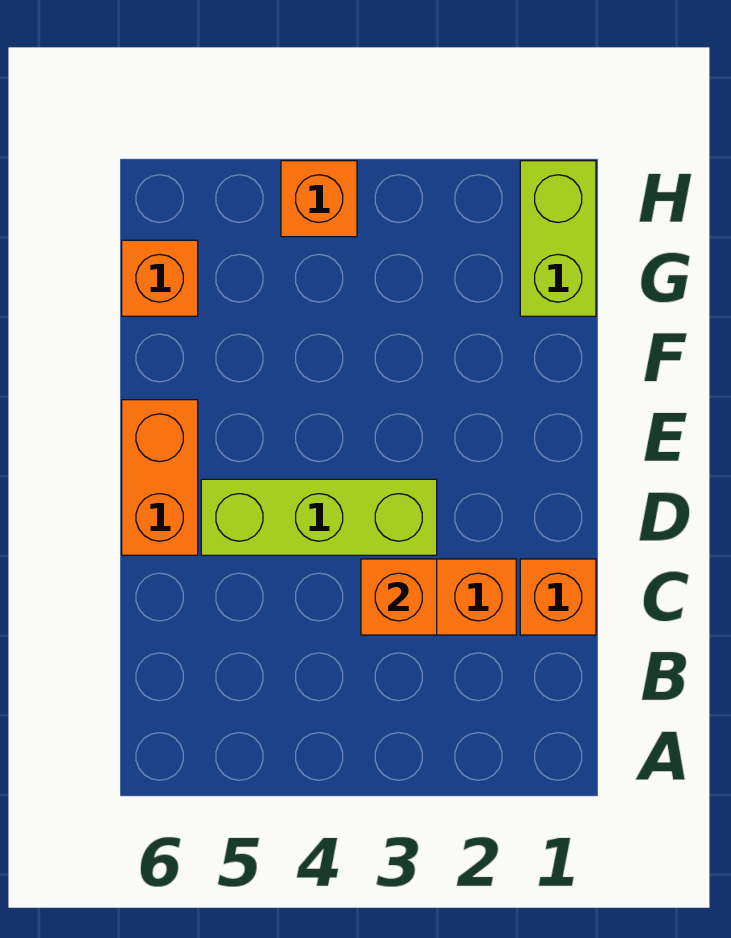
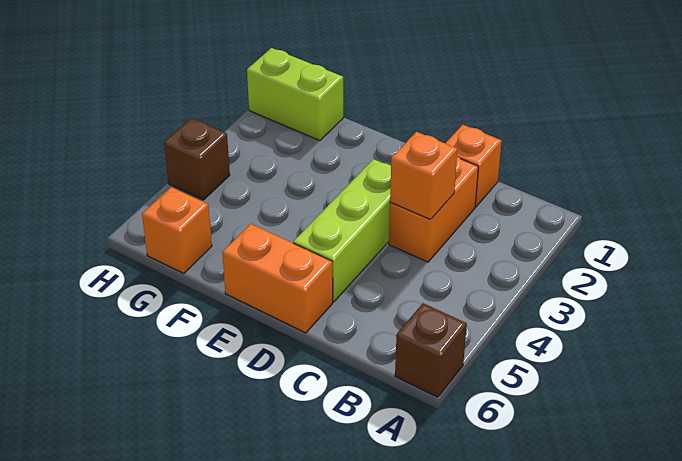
none -> brown brick A6 level 1
orange brick H4 level 1 -> brown brick H4 level 1

